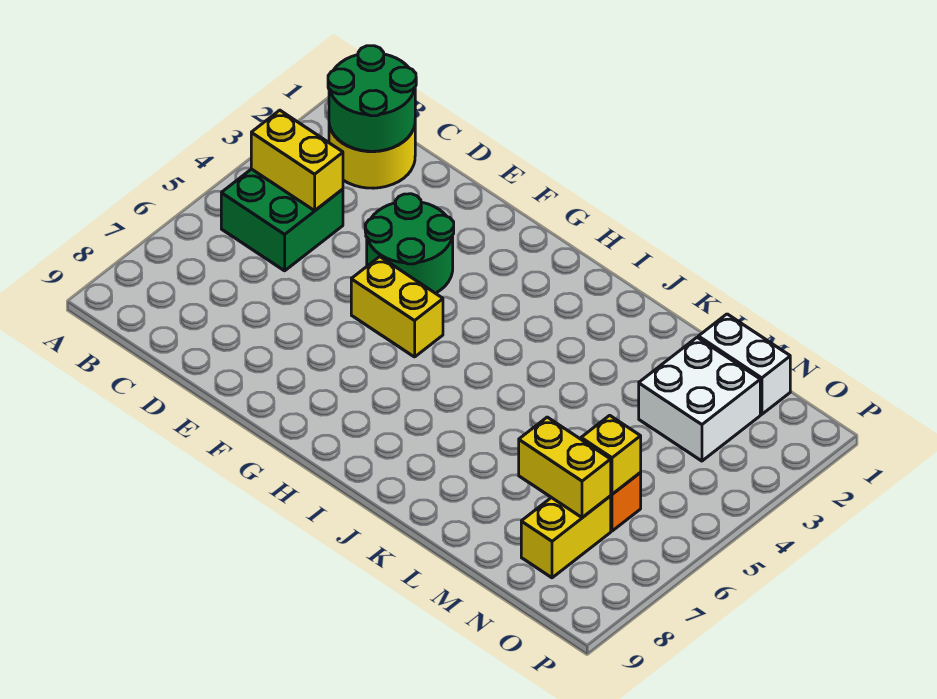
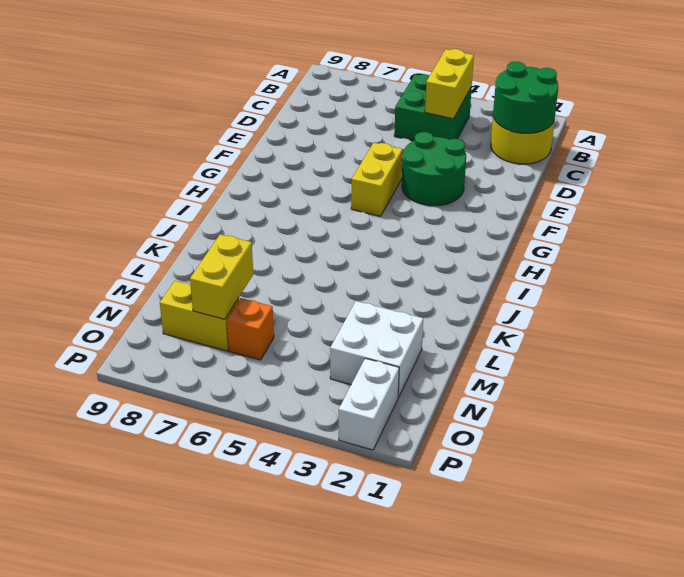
white brick M1:N1 level 1 -> white brick O2:P2 level 1
yellow brick N6 level 2 -> none

